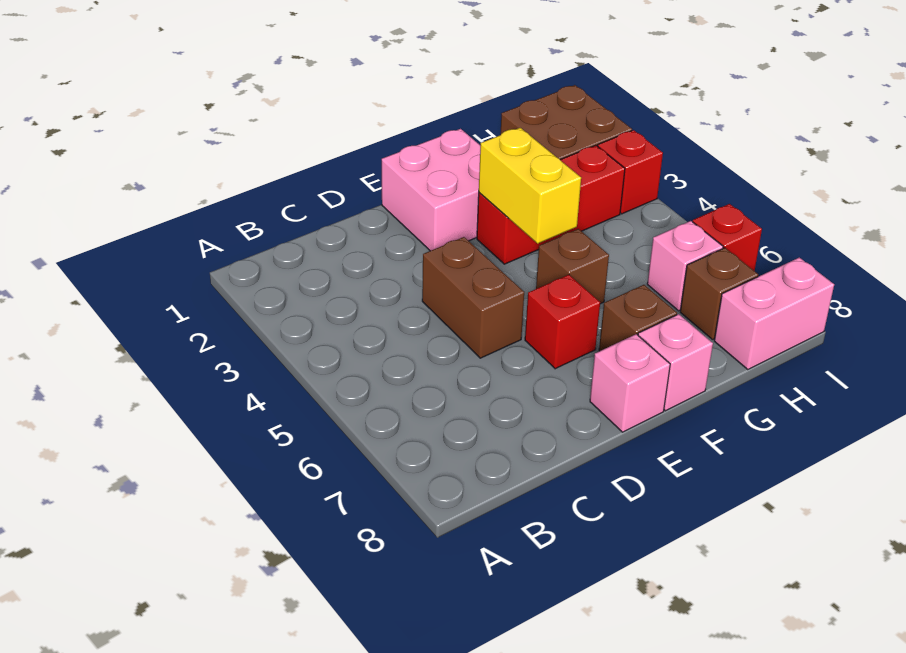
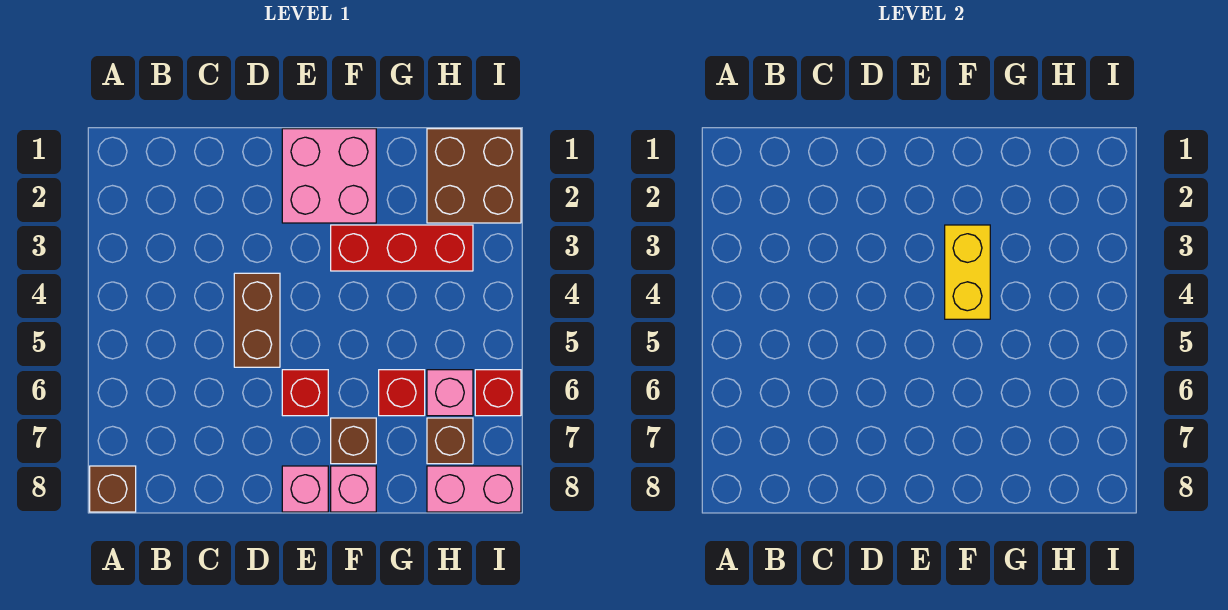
brown brick F5 level 1 -> brown brick A8 level 1
red brick I3 level 1 -> red brick G6 level 1

